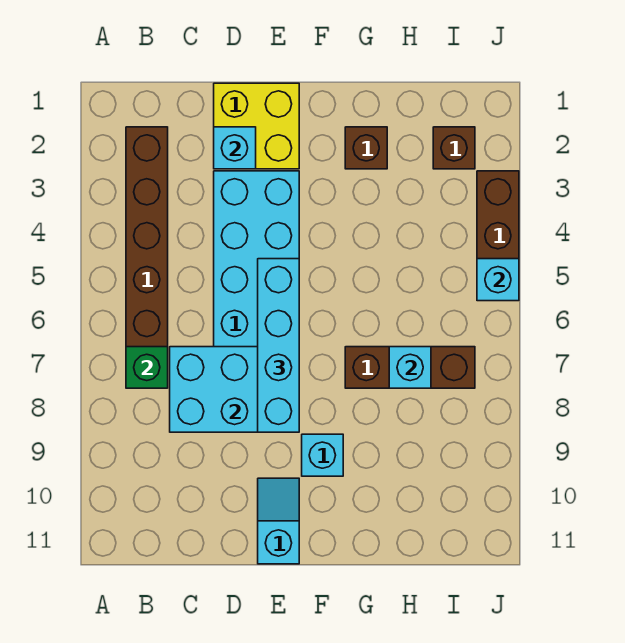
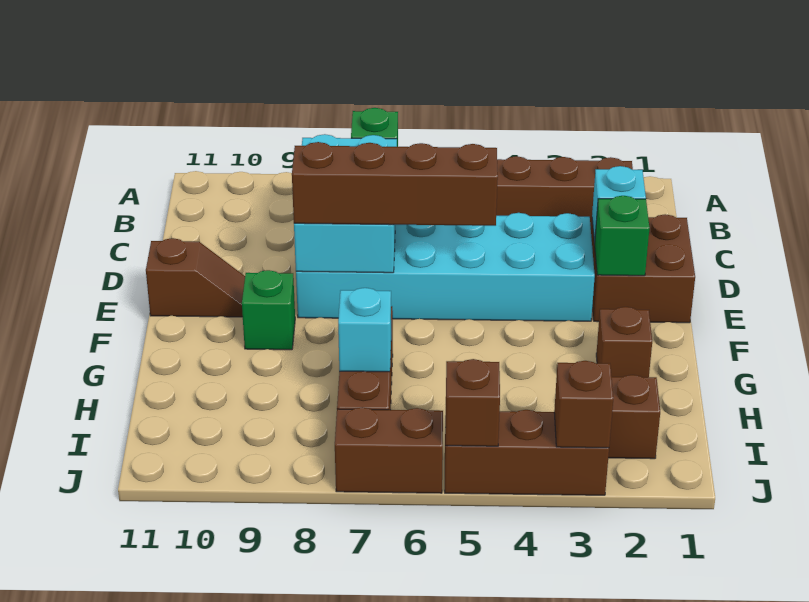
yellow brick D1:E2 level 1 -> brown brick D1:E2 level 1
none -> green brick E2 level 2
cyan brick E5:E8 level 3 -> brown brick E5:E8 level 3
cyan slope E10:E11 level 1 top 11 -> brown slope E10:E11 level 1 top 11
cyan brick F9 level 1 -> green brick F9 level 1
none -> brown brick J3 level 2
cyan brick J5 level 2 -> brown brick J5 level 2
none -> brown brick J6:J7 level 1

